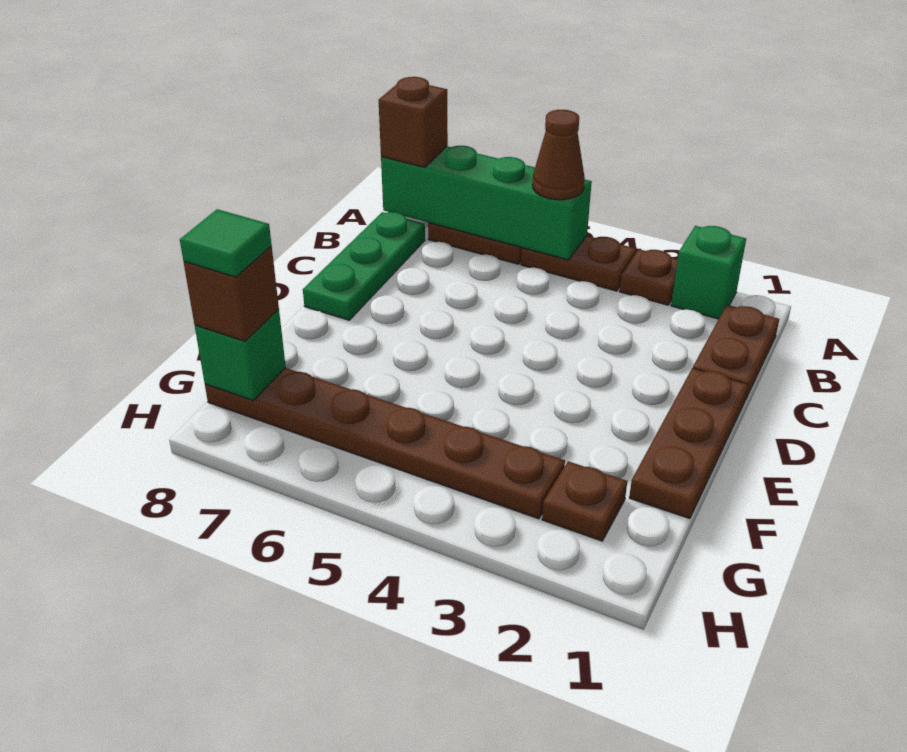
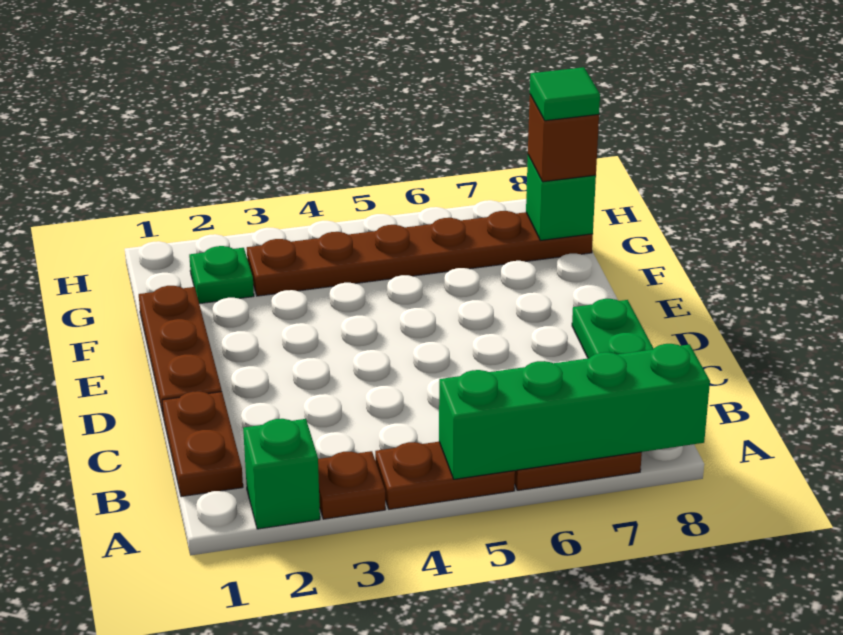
brown cone A5 level 3 -> none
brown brick A8 level 3 -> none
brown plate G2 level 1 -> green plate G2 level 1

